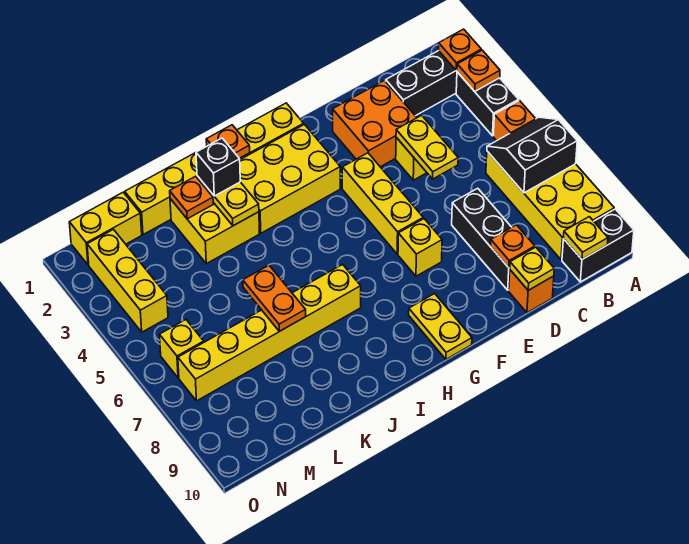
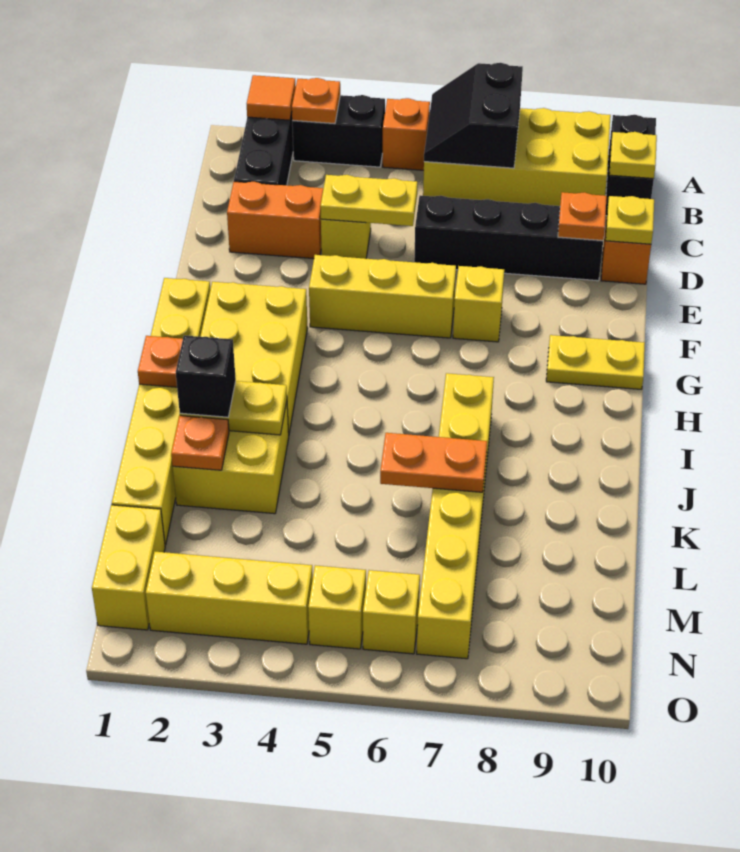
orange plate A2 level 2 -> orange tile A2 level 2
orange brick D2:E3 level 1 -> orange brick D2:D3 level 1
black brick D7:D9 level 1 -> black brick D6:D9 level 1
none -> yellow brick N5 level 1

